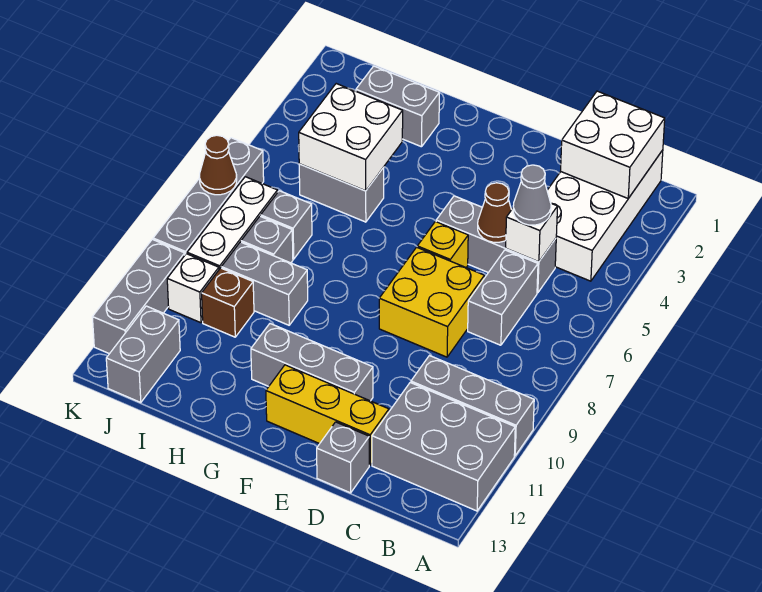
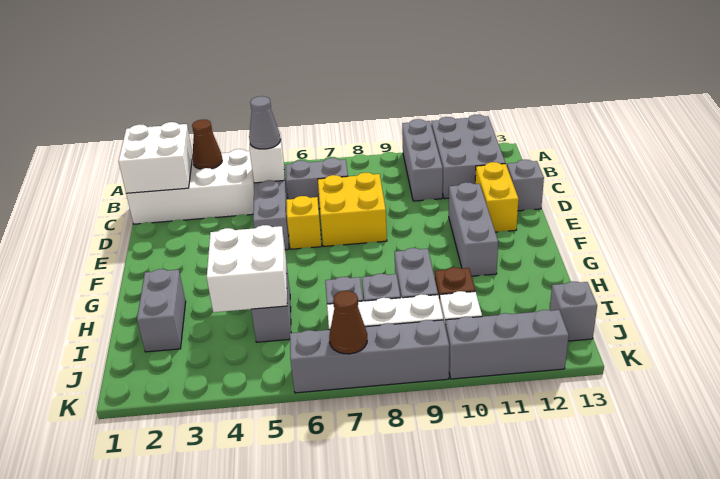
brown cone D5 level 2 -> brown cone B3 level 2
yellow brick D12:F12 level 1 -> yellow brick D12:E12 level 1
grey brick J12:J13 level 1 -> grey brick J13 level 1

